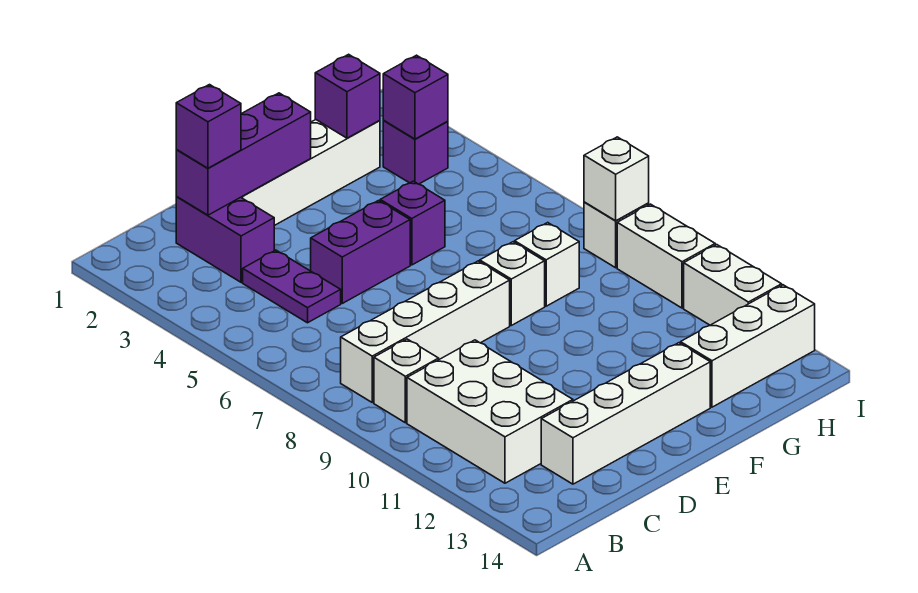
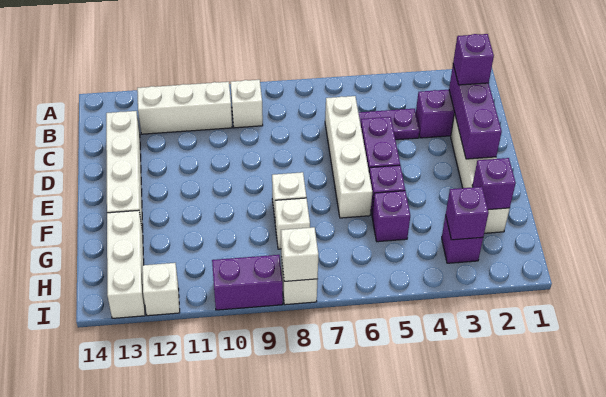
white brick B8:E8 level 1 -> white brick C6:F6 level 1
white brick B10:C12 level 1 -> white brick B10:B12 level 1
none -> purple brick G5 level 1
white brick I9:I10 level 1 -> purple brick I9:I10 level 1
white brick I11:I12 level 1 -> white brick I12 level 1

